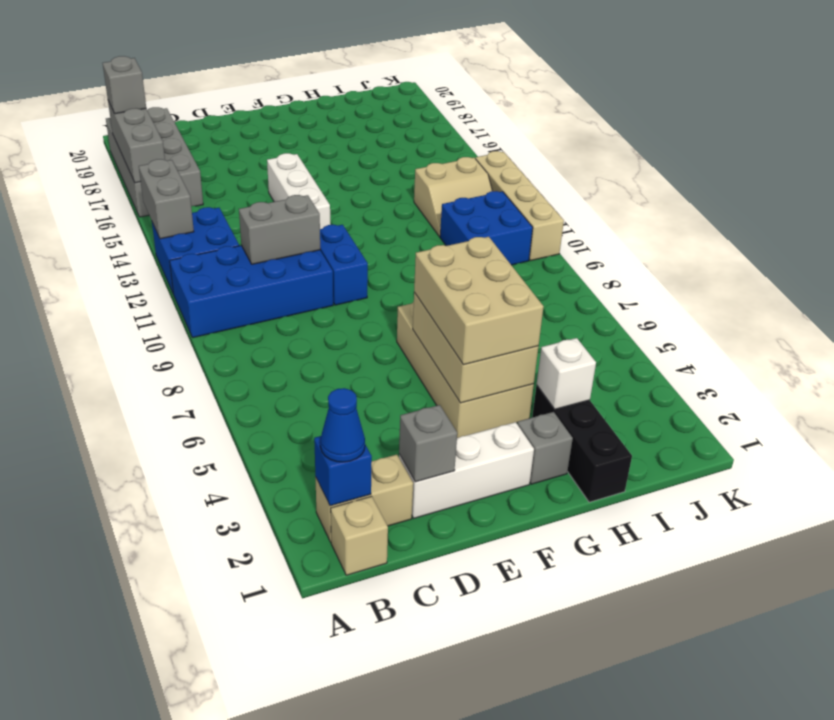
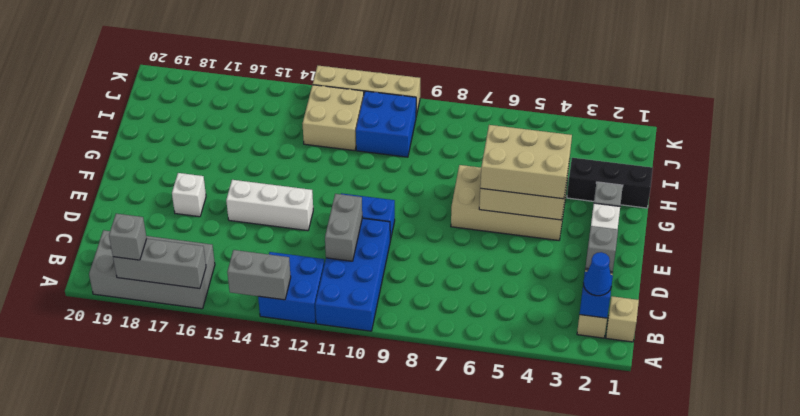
white brick H3 level 2 -> white brick E17 level 1
tan slope I12:J13 level 1 top 13 -> tan brick I12:J13 level 1

